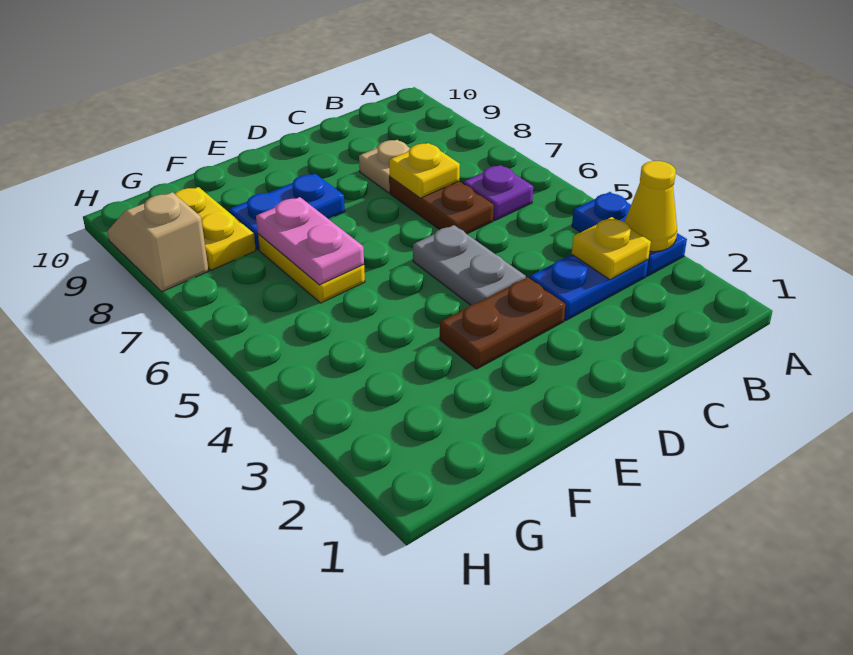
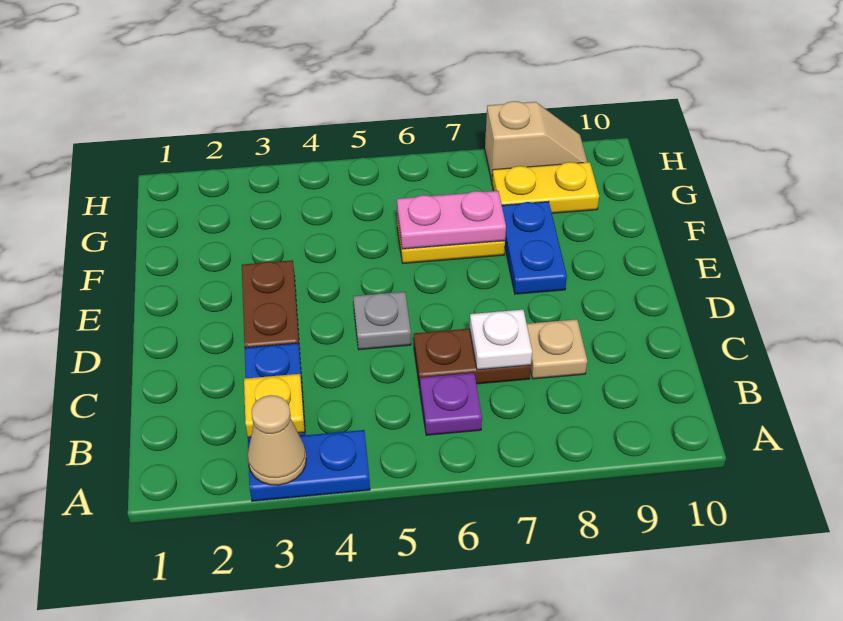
yellow cone A3 level 2 -> tan cone A3 level 2
yellow plate C7 level 2 -> white plate C7 level 2
grey plate D4:D5 level 1 -> grey plate D5 level 1

